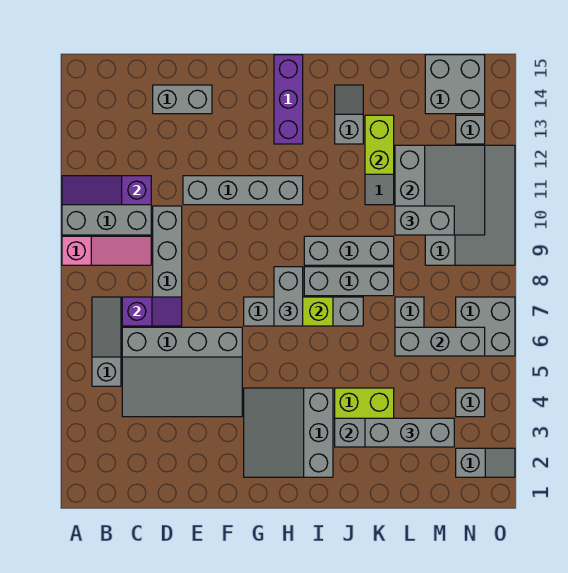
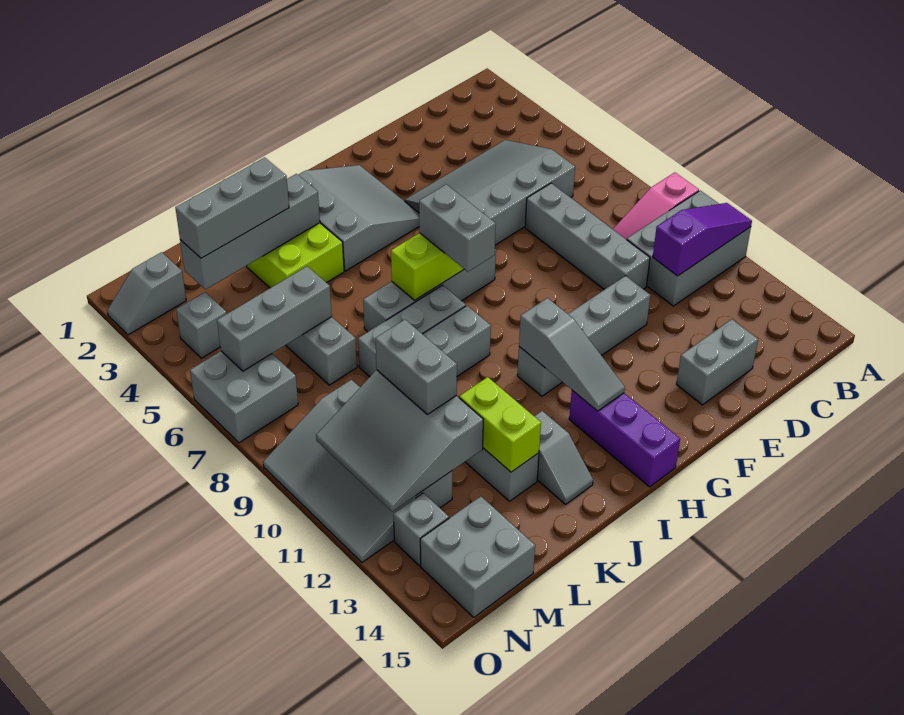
grey slope B5:B7 level 1 top 5 -> grey slope H11:H13 level 2 top 11
purple slope C7:D7 level 2 top C -> none
grey brick L10:M10 level 3 -> grey brick L10:L11 level 3

